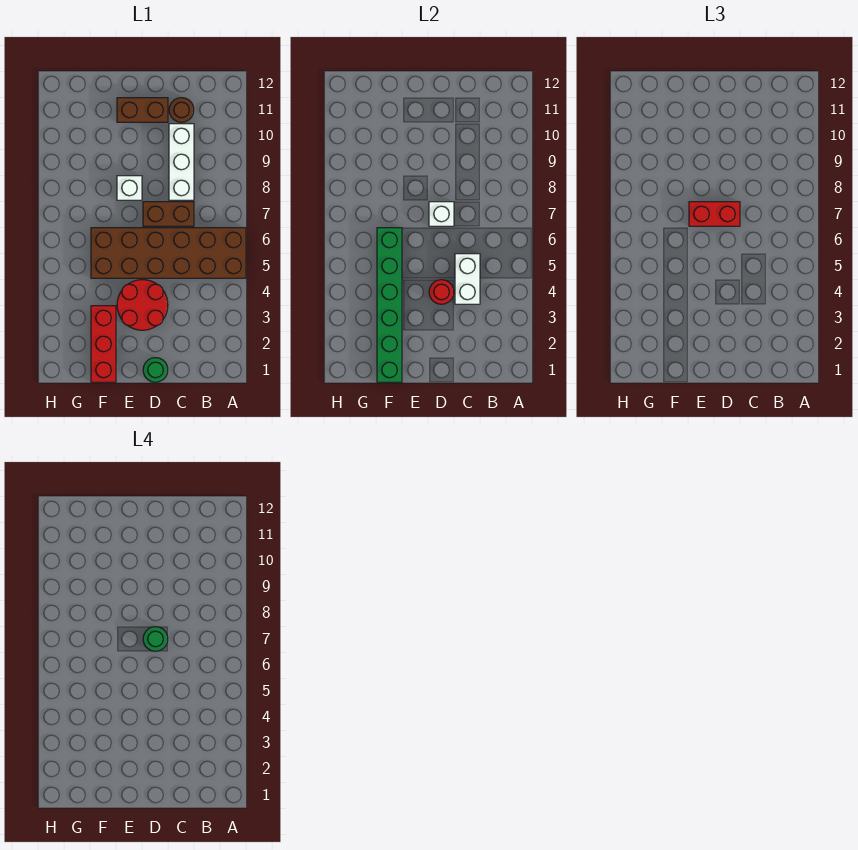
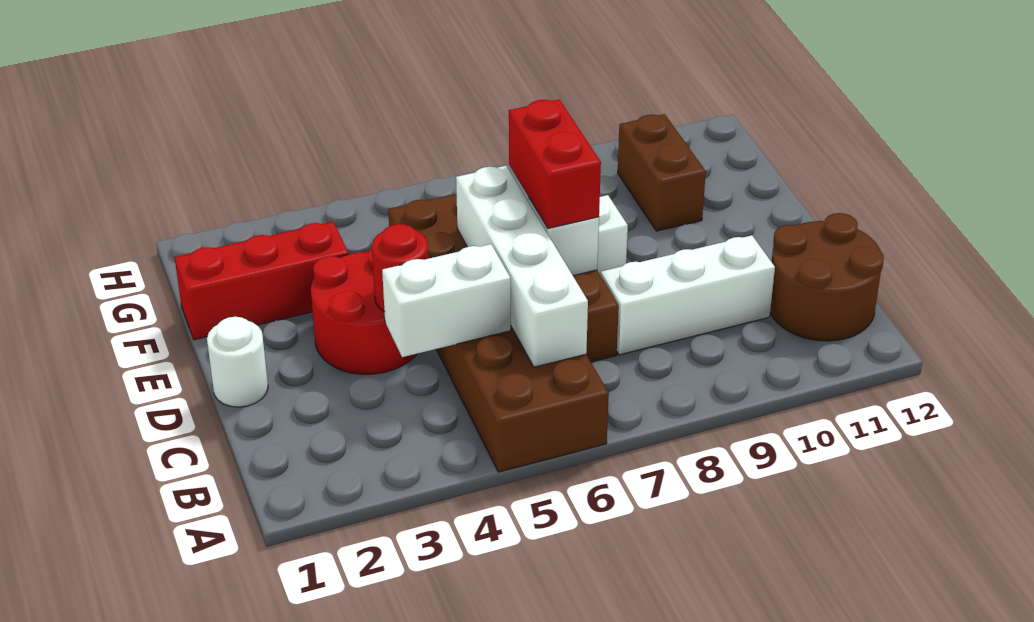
none -> white brick B6:E6 level 2
brown round brick C11 level 1 -> brown round brick B11:C12 level 1
green round brick D1 level 1 -> white round brick D1 level 1
green round brick D7 level 4 -> none
brown brick D11:E11 level 1 -> brown brick F10:G10 level 1
green brick F1:F6 level 2 -> none

